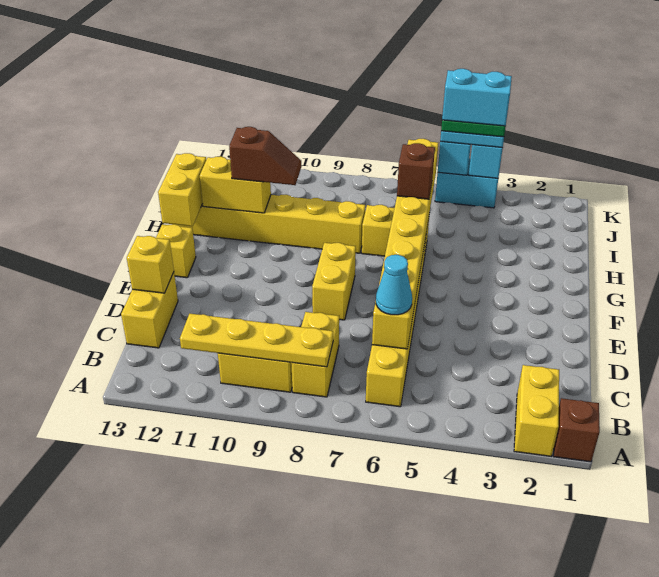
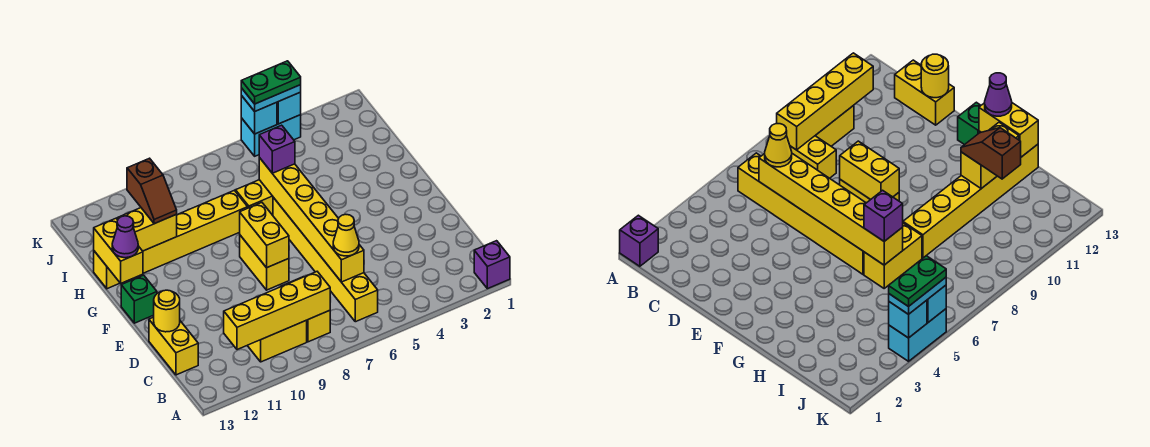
brown brick A1 level 1 -> purple brick A1 level 1
yellow brick A2:B2 level 1 -> yellow brick E8:F8 level 2
yellow plate B8:B11 level 2 -> yellow brick B8:B11 level 2
yellow brick C6:J6 level 2 -> yellow brick C6:H6 level 2
cyan cone C6 level 3 -> yellow cone C6 level 3
yellow brick D13 level 2 -> yellow round brick D13 level 2
yellow brick F13 level 1 -> green brick F13 level 1
none -> purple cone G13 level 3
brown brick H6 level 3 -> purple brick H6 level 3
brown slope H10:H11 level 3 top 11 -> brown slope H11:I11 level 3 top I
cyan brick K4:K5 level 5 -> none

